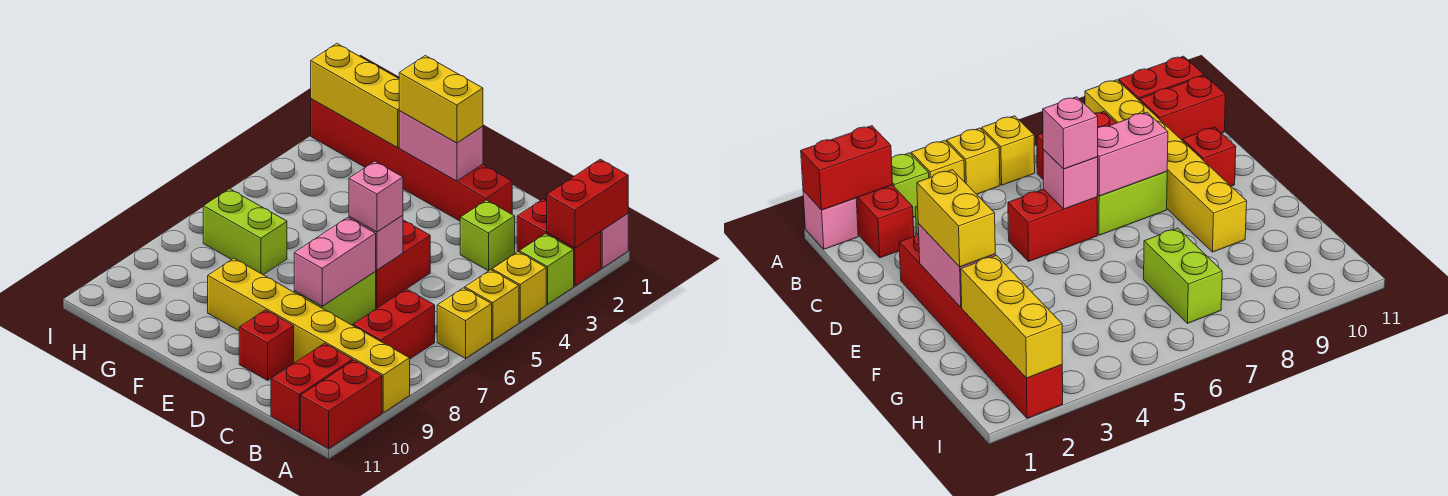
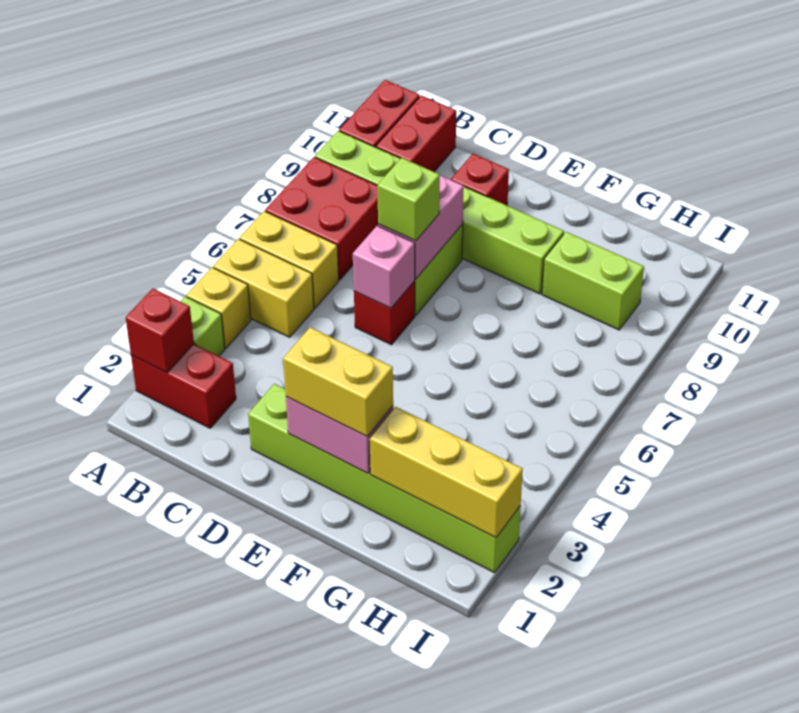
pink brick A1 level 1 -> none
red brick A1:A2 level 2 -> red brick A2 level 2
yellow brick A5 level 1 -> yellow brick A5:B5 level 1
yellow brick A6 level 1 -> yellow brick A6:B6 level 1
yellow brick A9:F9 level 1 -> lime brick A9:F9 level 1
red brick B7:B8 level 1 -> red brick A7:B8 level 1
lime brick C3 level 1 -> lime brick D7 level 3
red brick D2:I2 level 1 -> lime brick D2:I2 level 1
red brick D5:D6 level 1 -> red brick D6 level 1
pink brick D6 level 3 -> none
lime brick G7:H7 level 1 -> lime brick G9:H9 level 1

